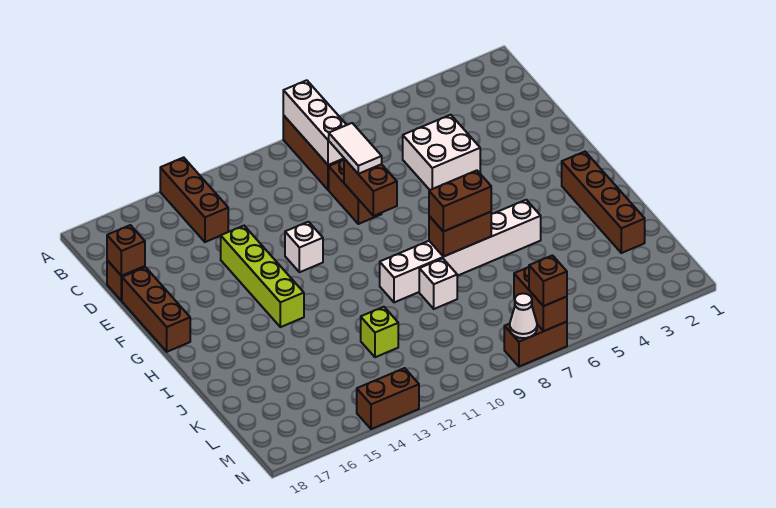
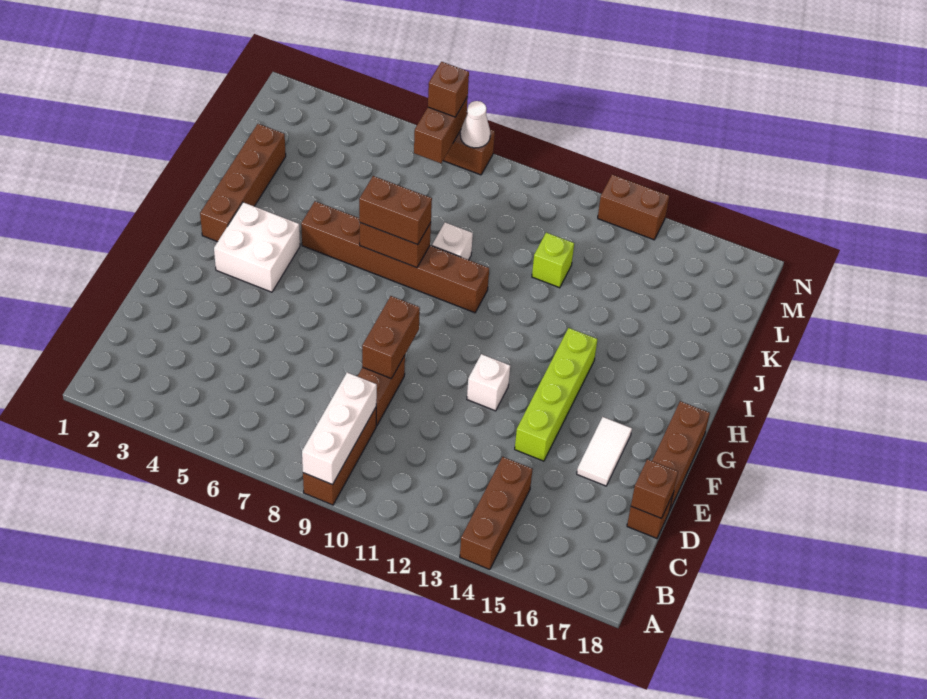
white brick D5:E6 level 1 -> white brick G3:H4 level 1
white tile D9:E9 level 3 -> white tile E16:F16 level 1
white brick I5:I10 level 1 -> brown brick I5:I10 level 1

